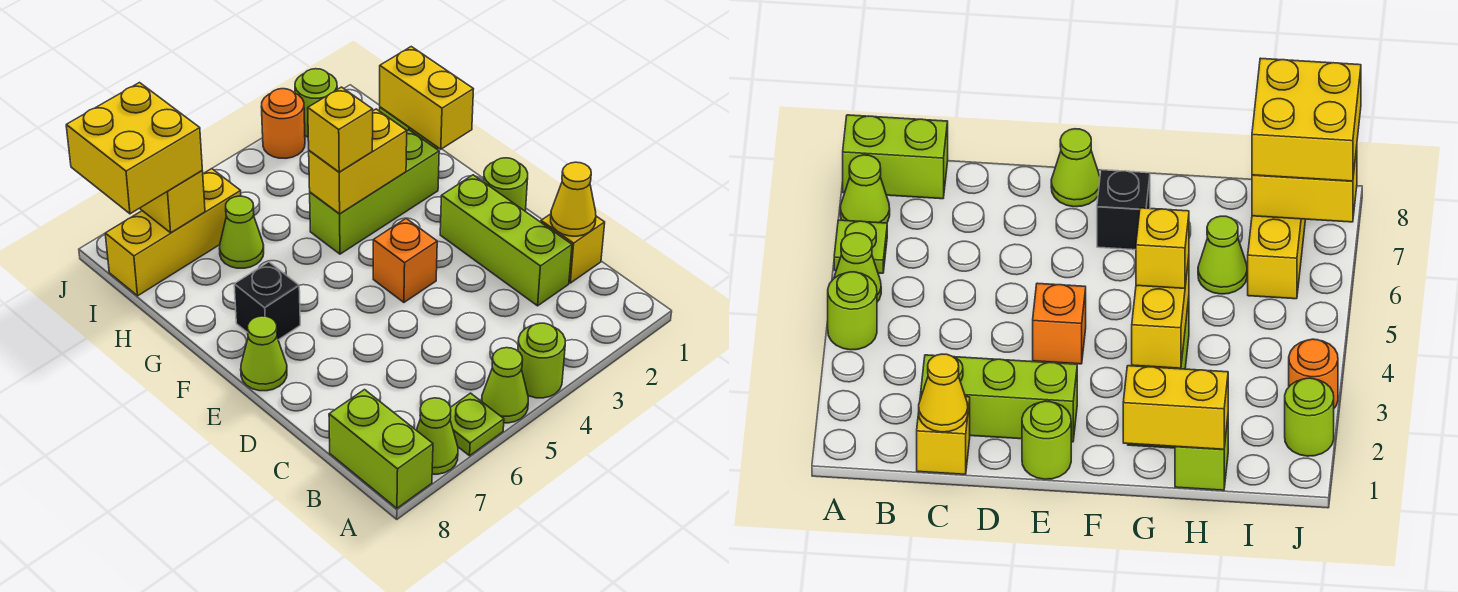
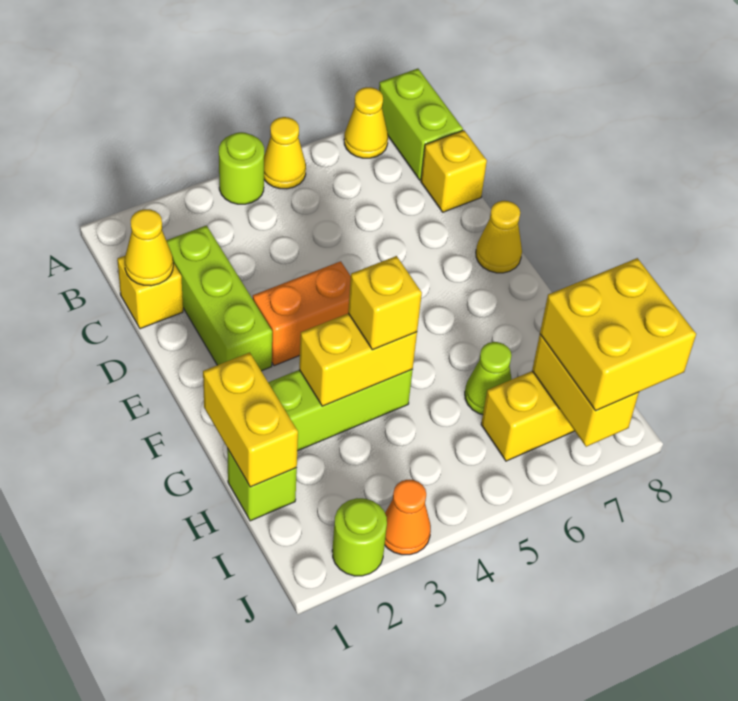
lime cone A5 level 1 -> yellow cone A5 level 1
lime plate A6 level 1 -> none
lime cone A7 level 1 -> yellow cone A7 level 1
none -> yellow brick C8 level 1
lime round brick E1 level 1 -> none
orange brick E4 level 1 -> orange brick E3:E4 level 1
lime cone E8 level 1 -> yellow cone E8 level 1
black brick F7 level 1 -> none
orange round brick J3 level 1 -> orange cone J3 level 1

